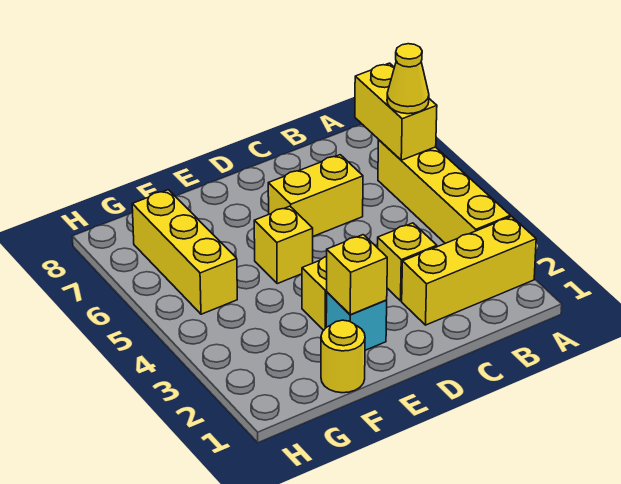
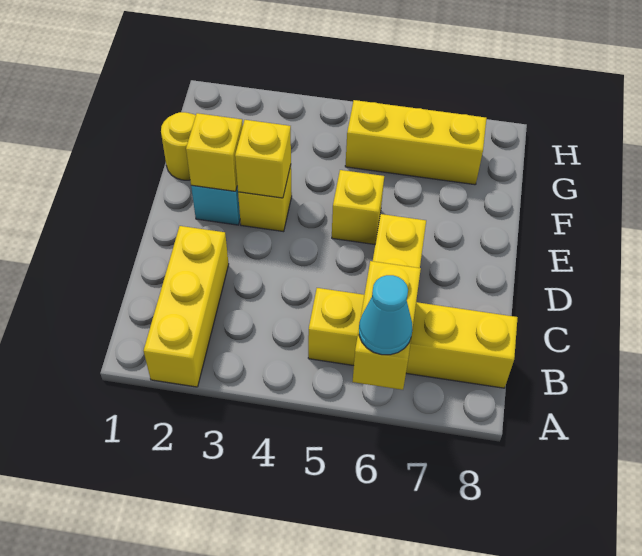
yellow brick A3:A6 level 1 -> yellow brick B5:B8 level 1
yellow brick A6:A7 level 2 -> yellow brick A6:B6 level 2
yellow cone A6 level 3 -> cyan cone A6 level 3
yellow brick C3 level 1 -> yellow brick E3 level 2

